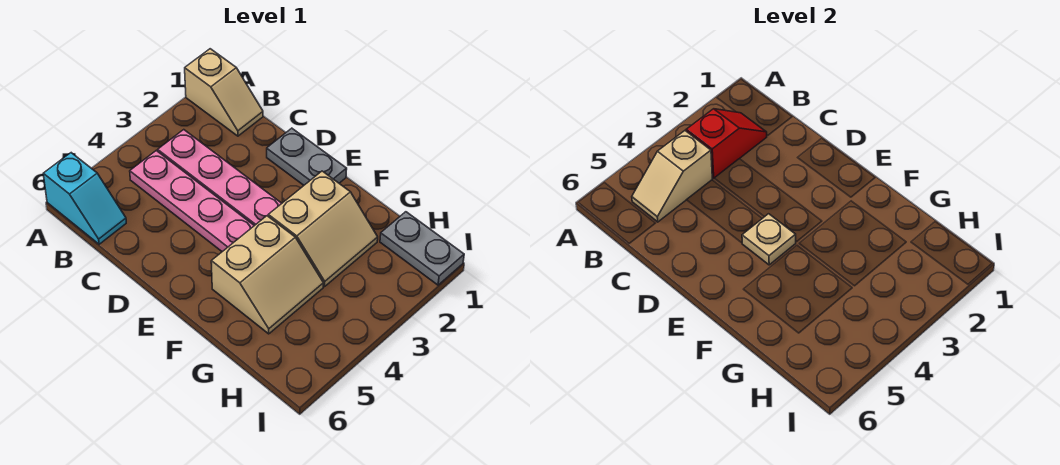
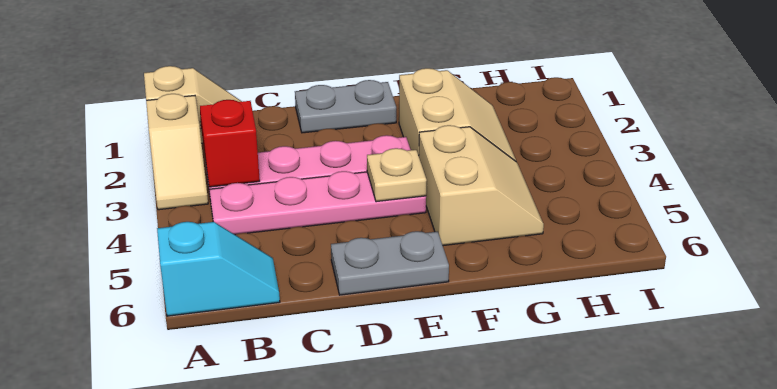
tan slope B4:B5 level 2 top 4 -> tan slope A2:A3 level 1 top 2
grey plate H1:I1 level 1 -> grey plate D6:E6 level 1

